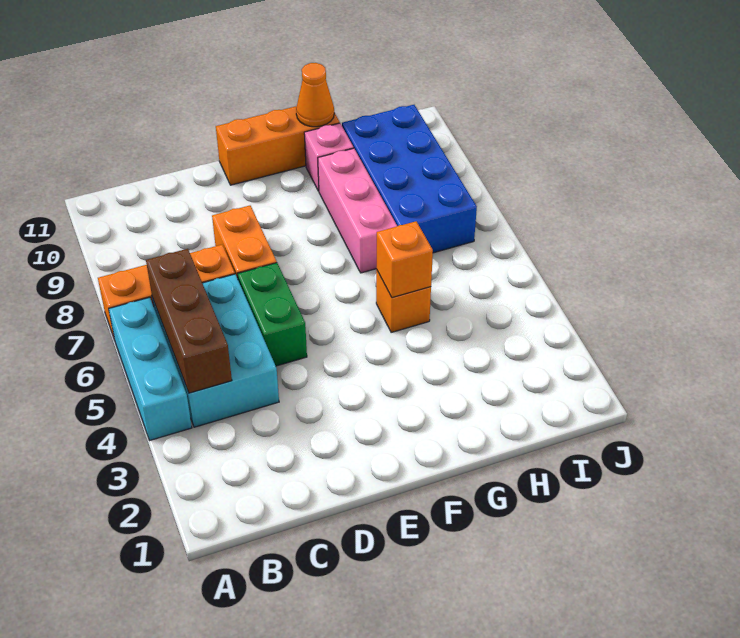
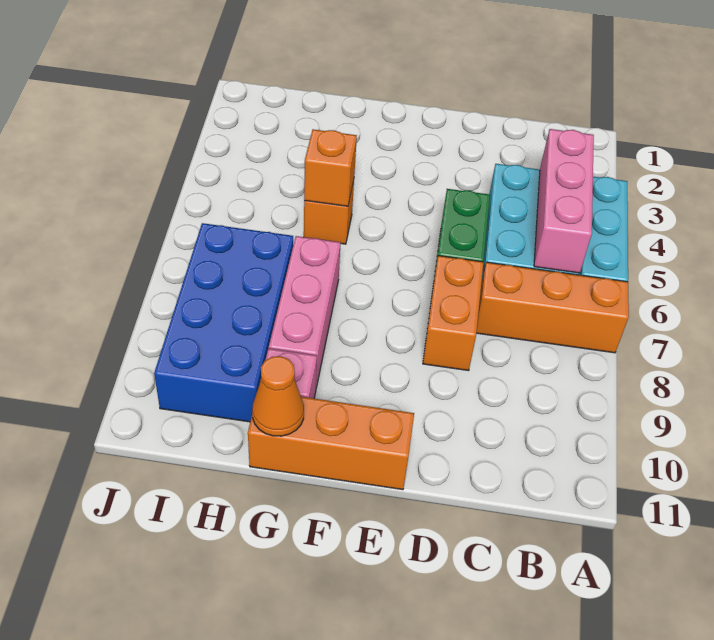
brown brick B4:B6 level 2 -> pink brick B4:B6 level 2

